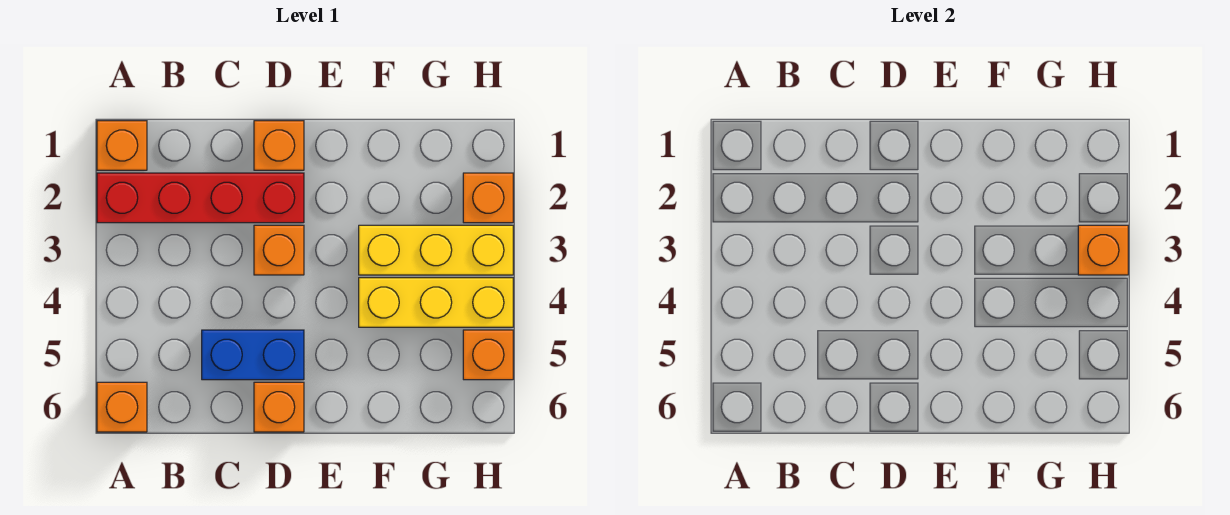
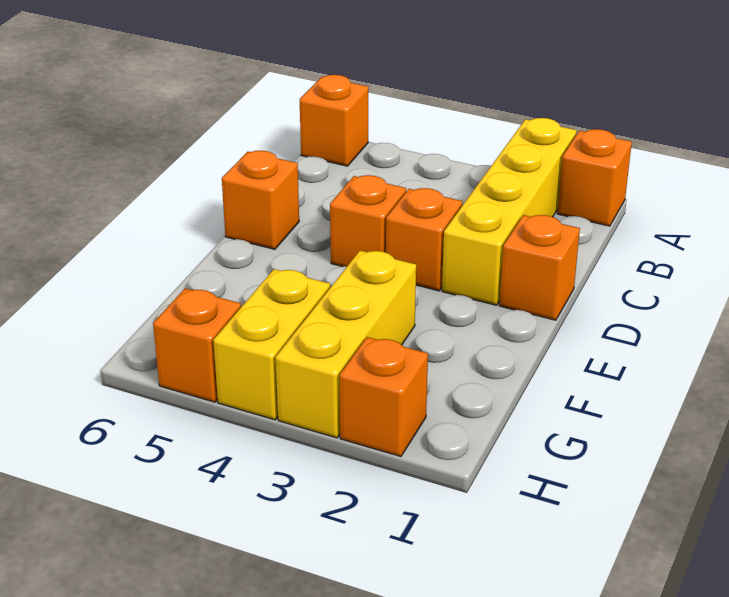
red brick A2:D2 level 1 -> yellow brick A2:D2 level 1
blue brick C5:D5 level 1 -> none
yellow brick F4:H4 level 1 -> yellow brick G4:H4 level 1
orange brick H3 level 2 -> orange brick D4 level 1

